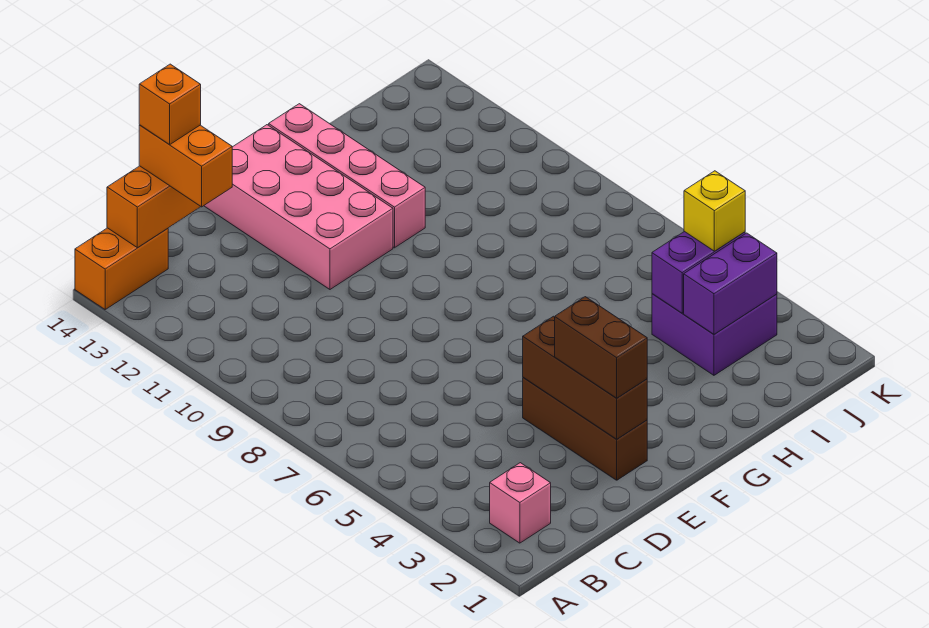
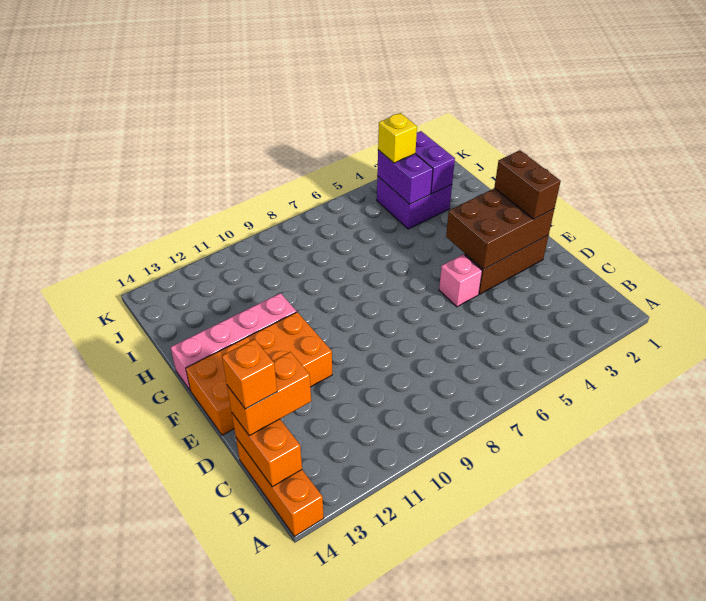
orange brick A14:B14 level 1 -> orange brick A14:C14 level 1
pink brick B2 level 1 -> pink brick E5 level 1
brown brick E2:E4 level 2 -> brown brick E2:F4 level 2
brown brick E2:E3 level 3 -> brown brick E2:F2 level 3
pink brick E11:F14 level 1 -> orange brick E11:F14 level 1

